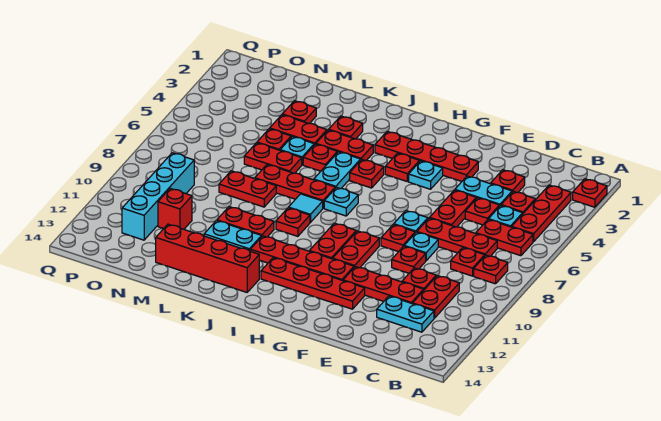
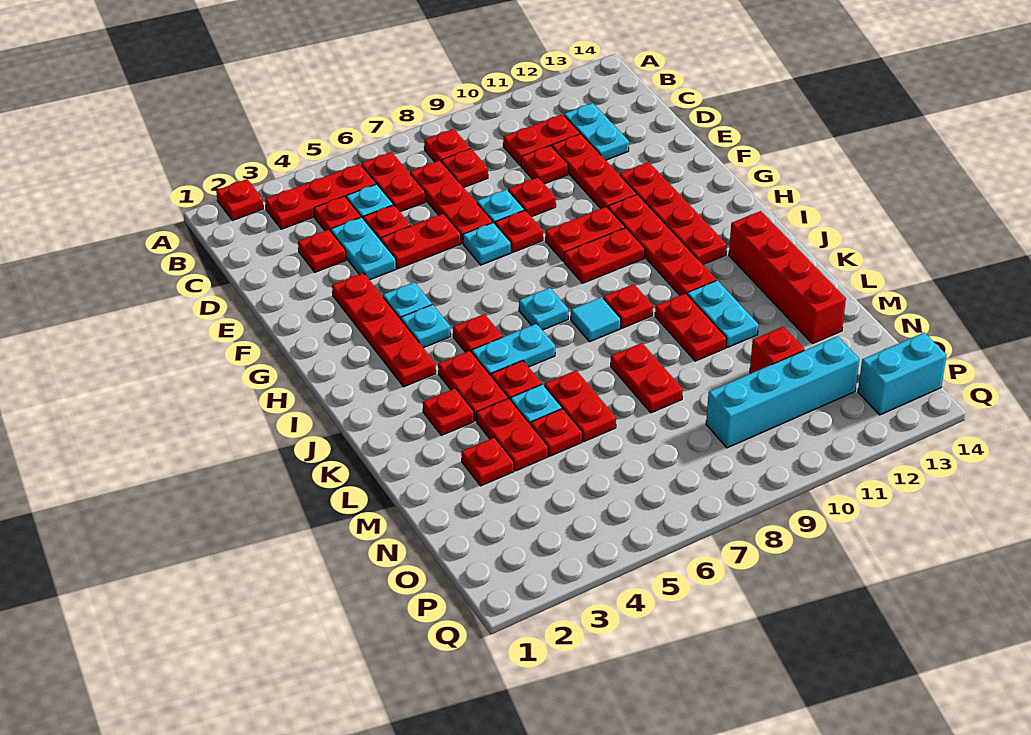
red plate H4 level 1 -> cyan plate H4 level 1
red plate J7:L7 level 1 -> none
none -> cyan brick P13:P14 level 1

